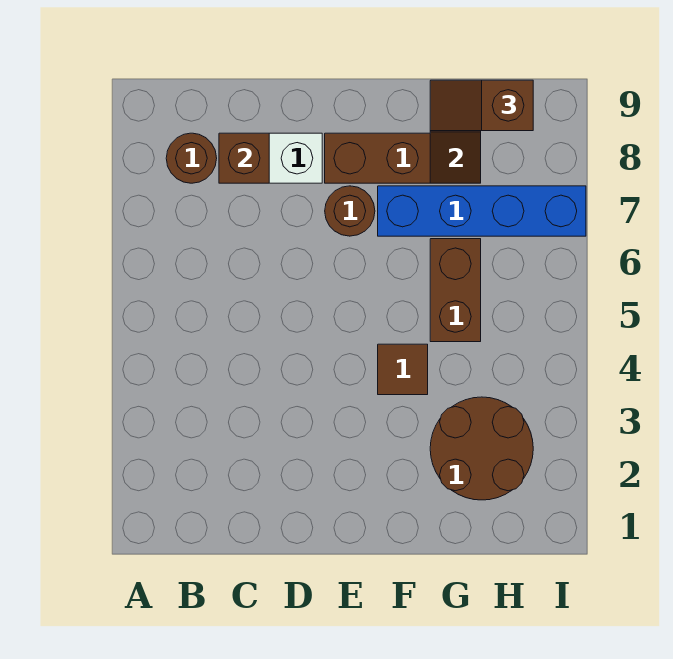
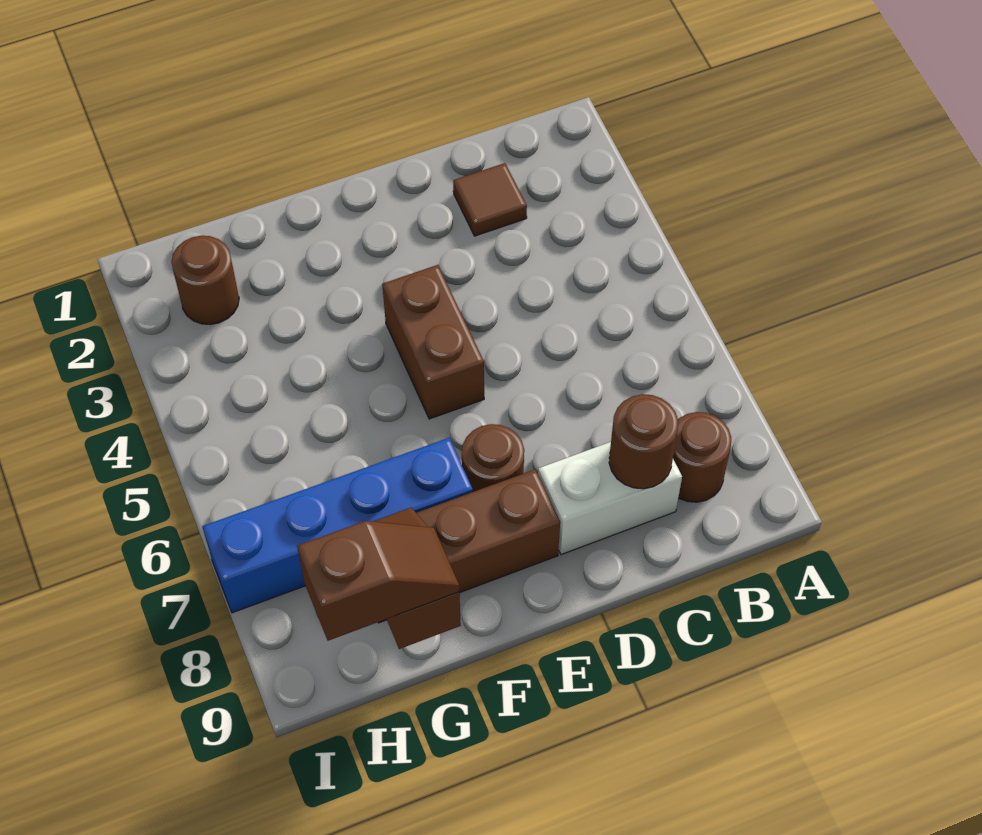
brown brick C8 level 2 -> brown round brick C8 level 2
brown tile F4 level 1 -> brown tile C2 level 1
brown round brick G2:H3 level 1 -> brown round brick H2 level 1
brown brick G5:G6 level 1 -> brown brick E4:E5 level 1

